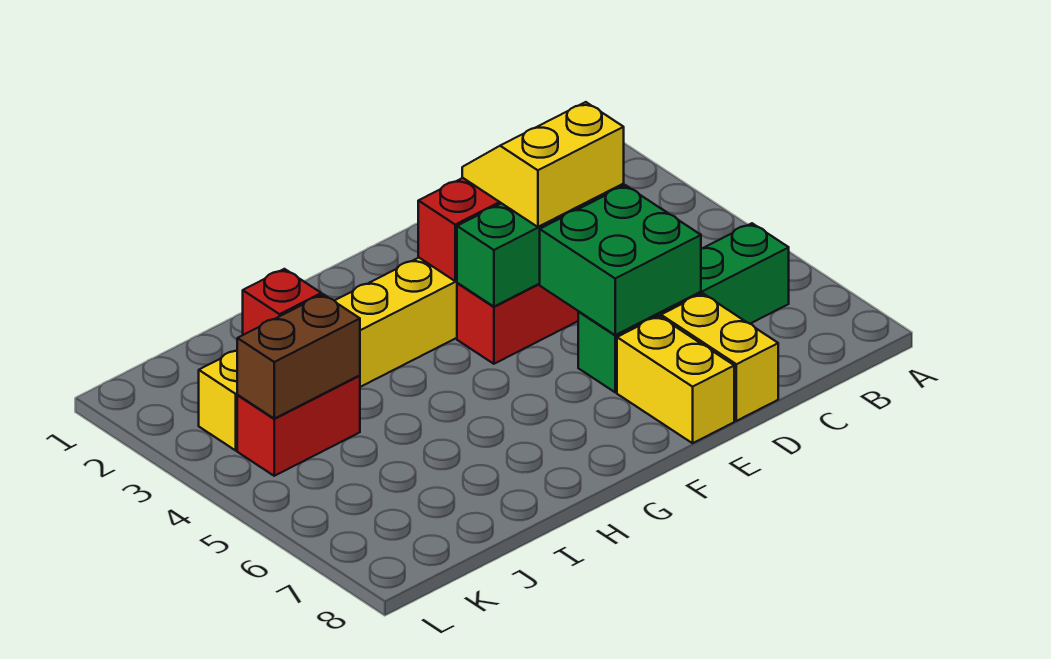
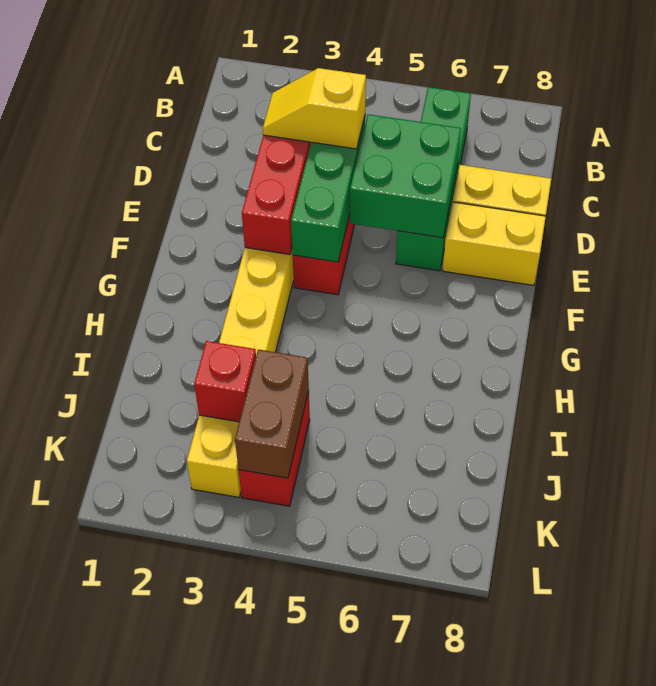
yellow slope D3:E4 level 3 top 4 -> yellow slope D3:D4 level 3 top 4

